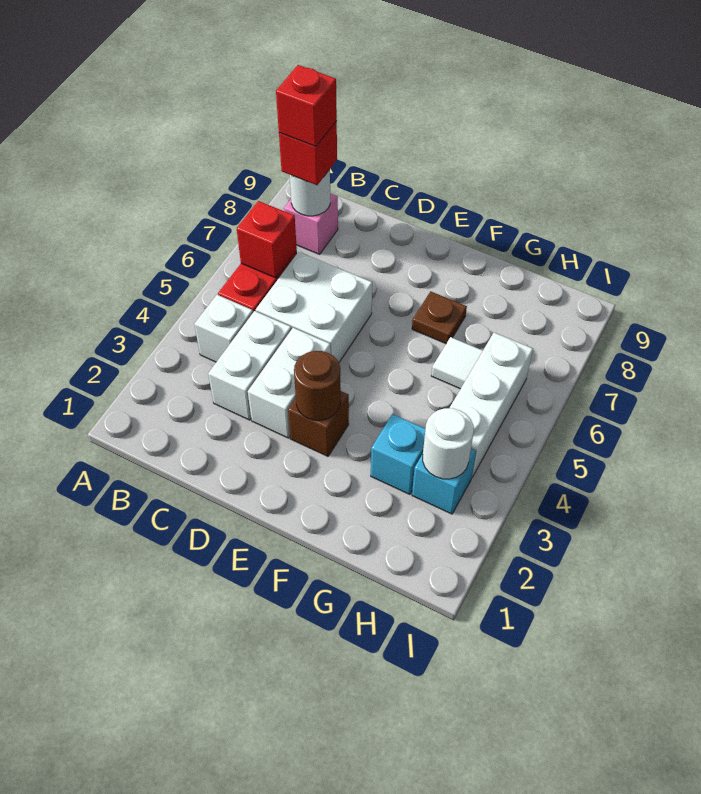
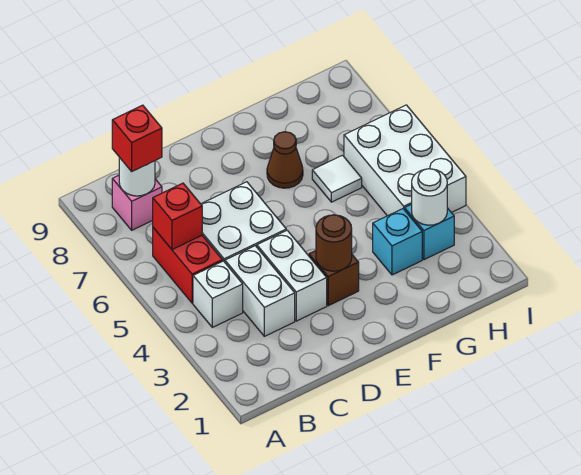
red brick B8 level 4 -> none
brown plate F7 level 1 -> brown cone F7 level 1
white brick H4:H6 level 1 -> white brick H4:I6 level 1

